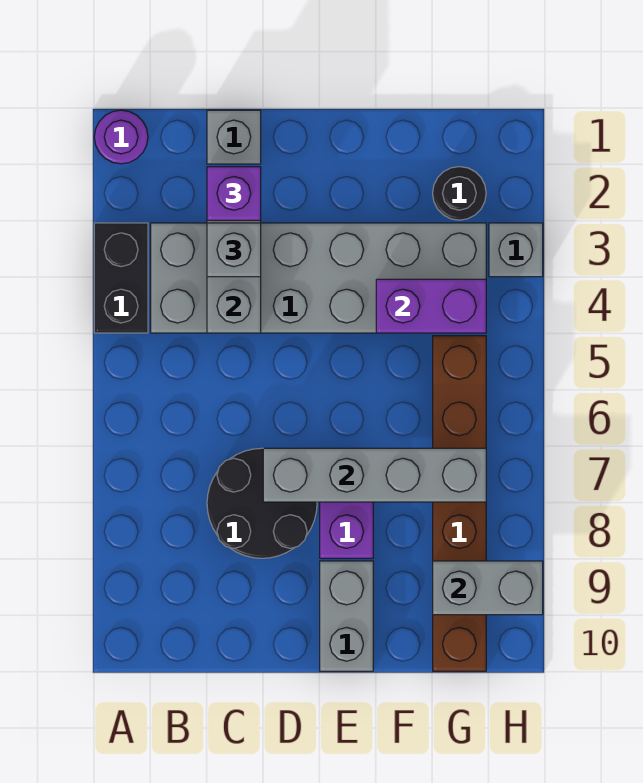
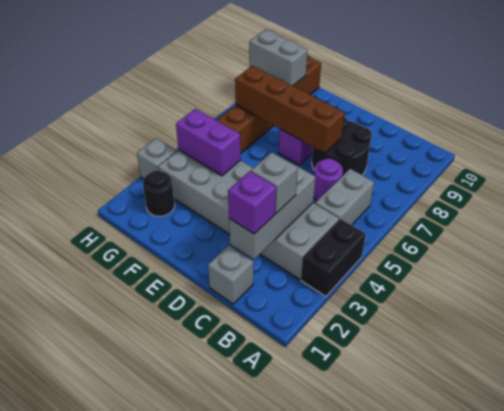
purple round brick A1 level 1 -> purple round brick C6 level 1
grey brick D7:G7 level 2 -> brown brick D7:G7 level 2
grey brick E9:E10 level 1 -> grey brick B5:B6 level 1

